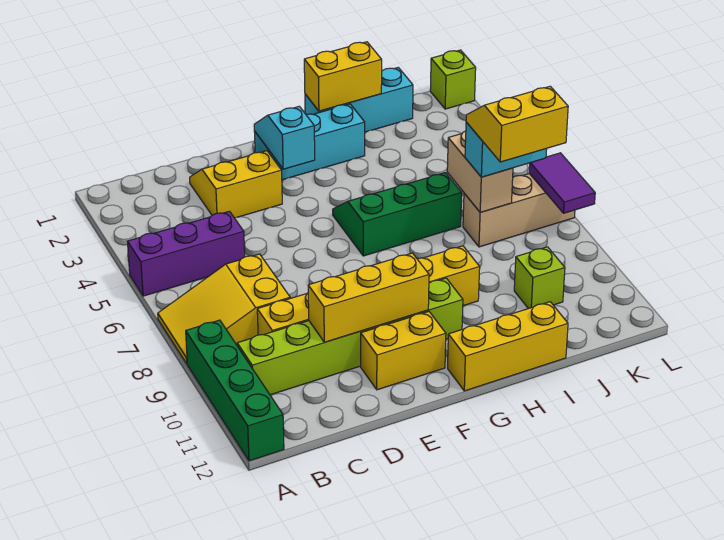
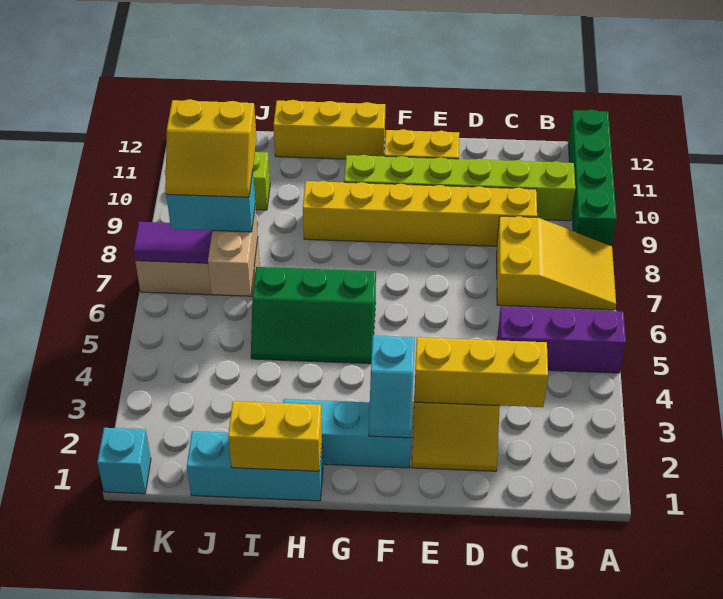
yellow brick D10:F10 level 2 -> yellow brick C3:E3 level 2
lime brick L1 level 1 -> cyan brick L1 level 1
purple tile L7:L8 level 2 -> purple tile K7:L7 level 2

